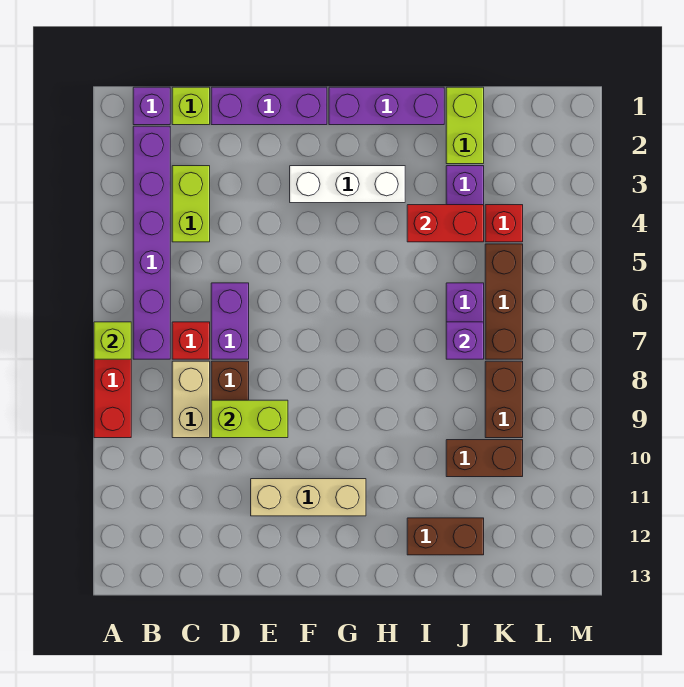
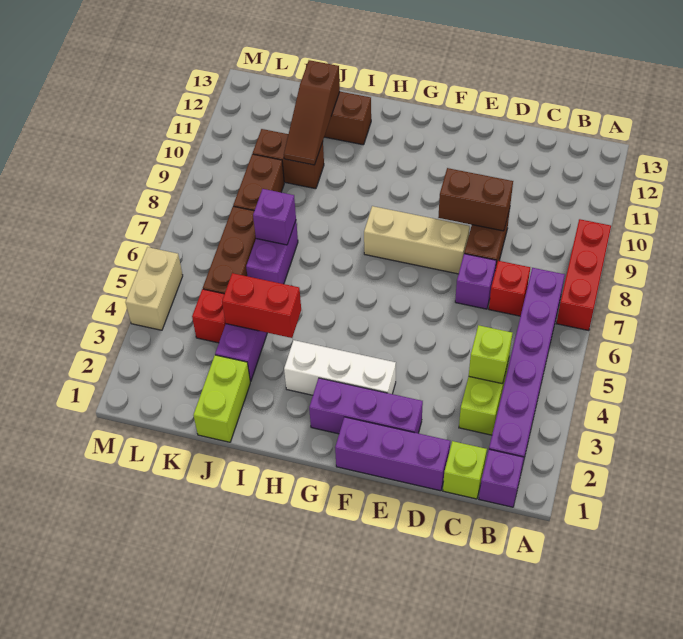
lime brick A7 level 2 -> lime brick C4 level 2
tan brick C8:C9 level 1 -> tan brick M4:M5 level 1
purple brick D6:D7 level 1 -> purple brick D7 level 1
lime brick D9:E9 level 2 -> brown brick D9:E9 level 2
tan brick E11:G11 level 1 -> tan brick E8:G8 level 1
purple brick G1:I1 level 1 -> purple brick E2:G2 level 1
none -> brown slope J10:J12 level 2 top 12

